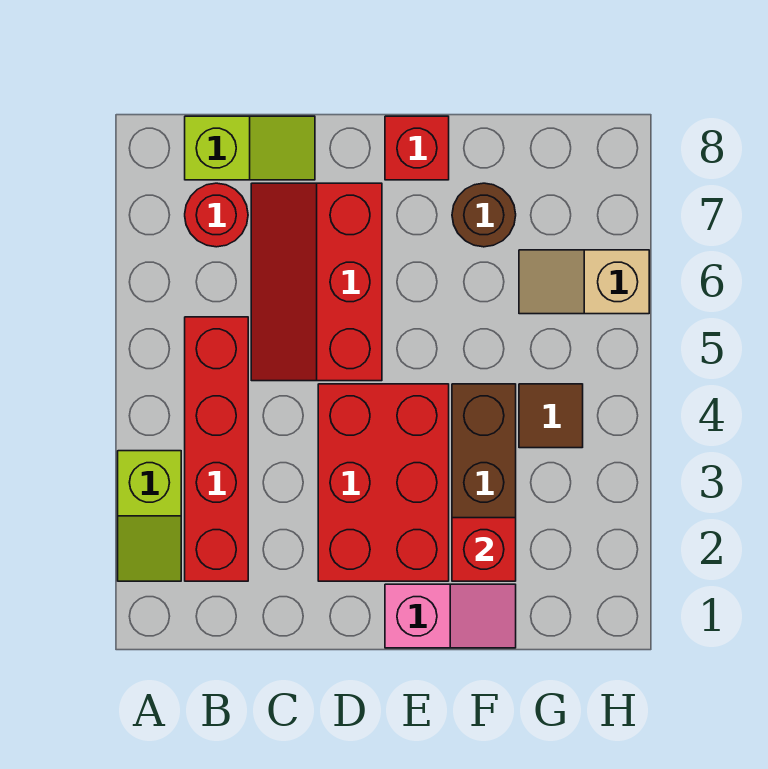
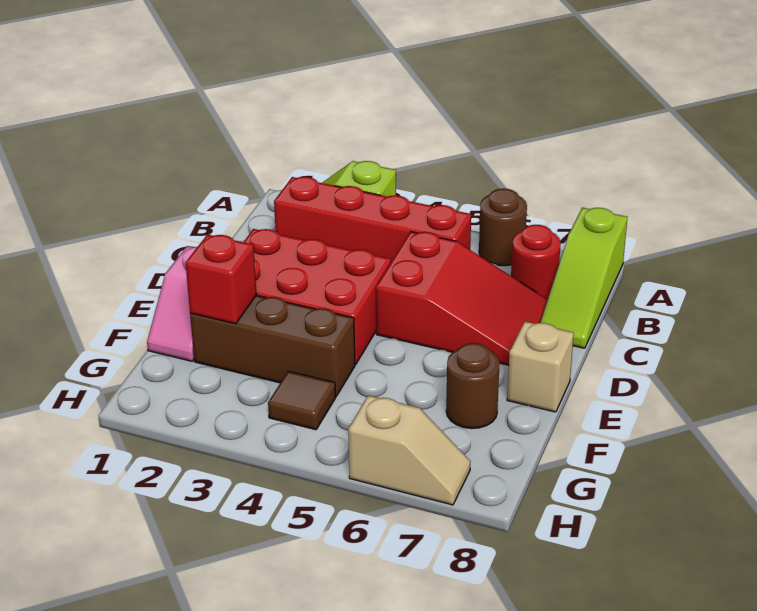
none -> brown round brick A6 level 1
lime slope B8:C8 level 1 top B -> lime slope A8:C8 level 1 top A
red slope C5:D7 level 1 top D -> red slope C5:D7 level 1 top 5
red brick E8 level 1 -> tan brick E8 level 1
tan slope G6:H6 level 1 top H -> tan slope H6:H7 level 1 top 6

